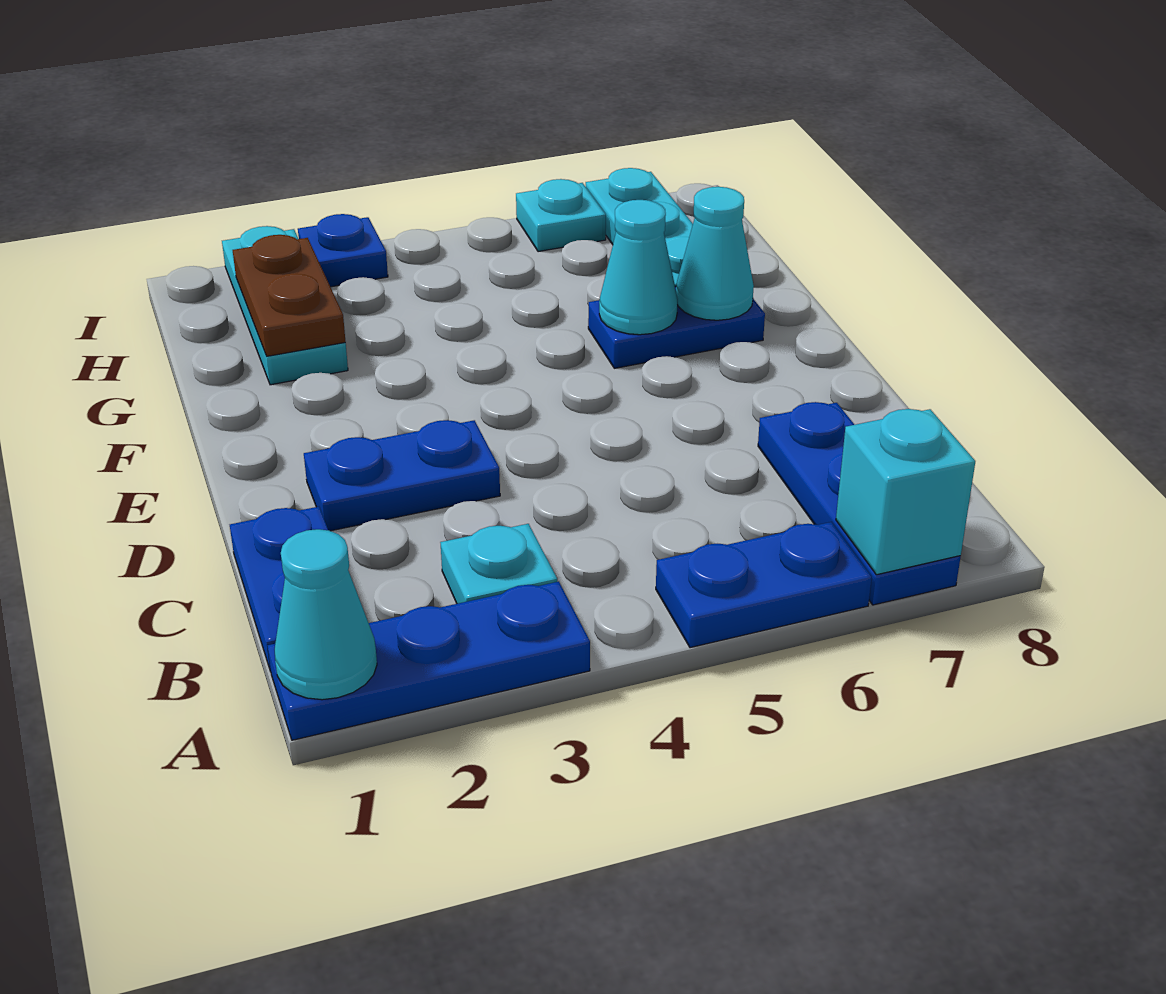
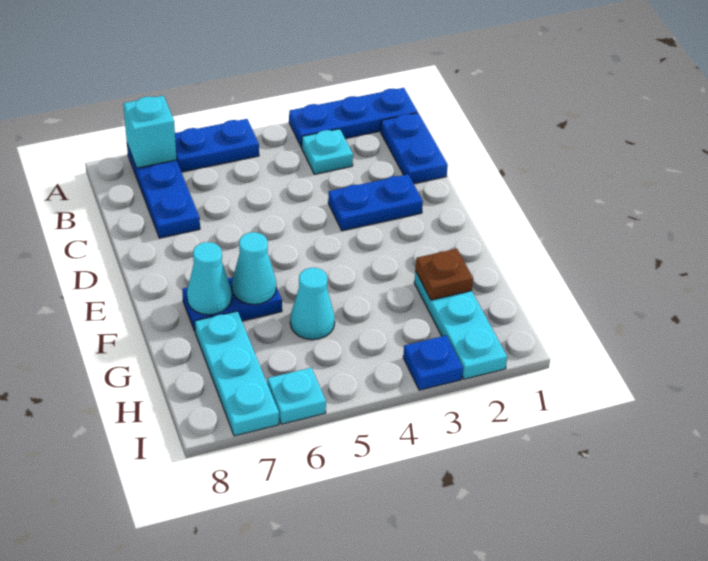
cyan cone A1 level 2 -> cyan cone G5 level 1
brown plate G2:H2 level 2 -> brown plate G2 level 2

